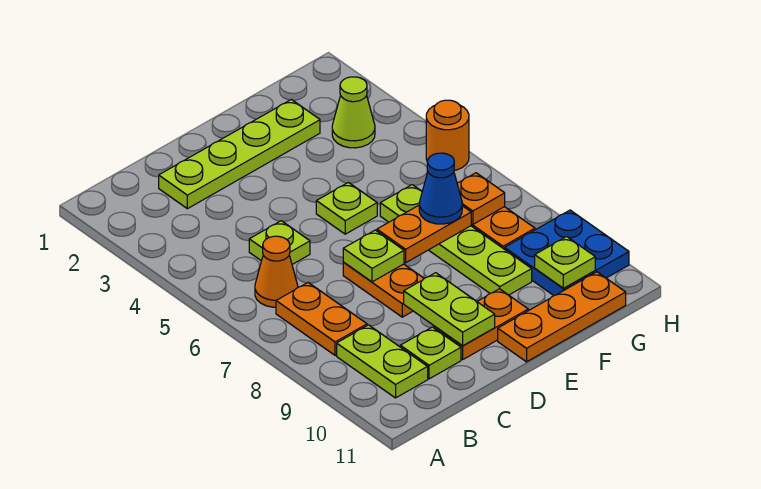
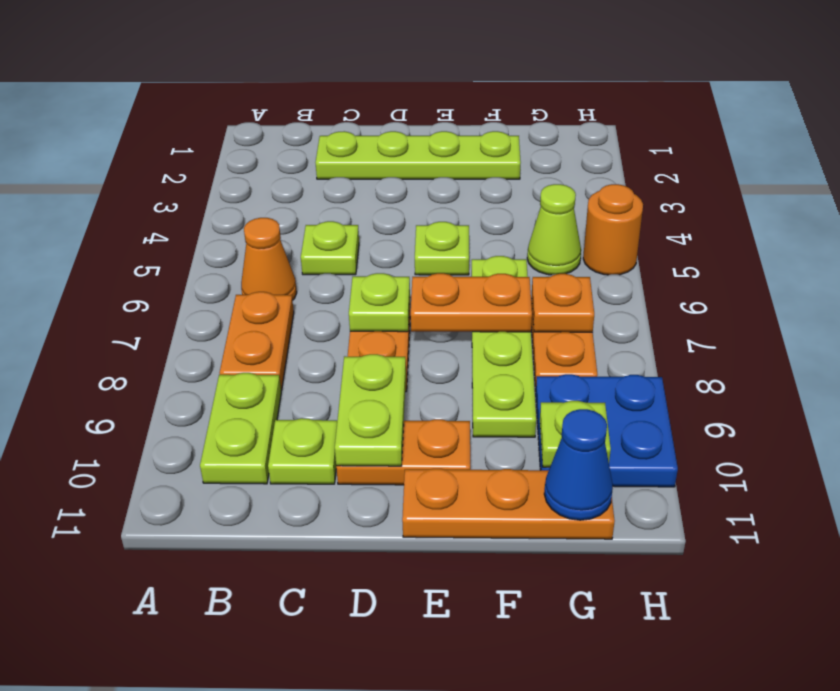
blue cone F7 level 3 -> blue cone G11 level 2
lime cone G3 level 1 -> lime cone G5 level 1

